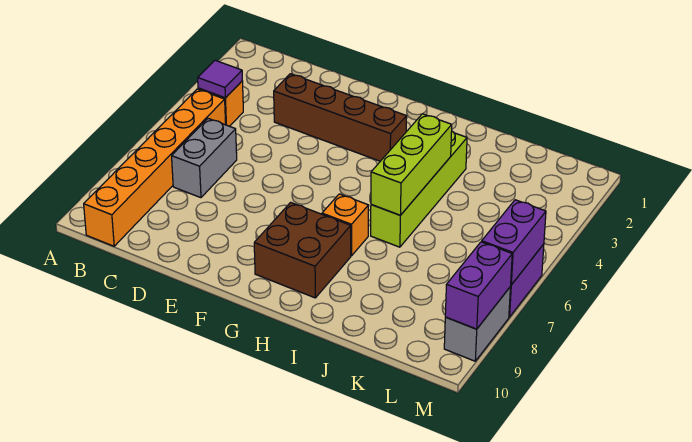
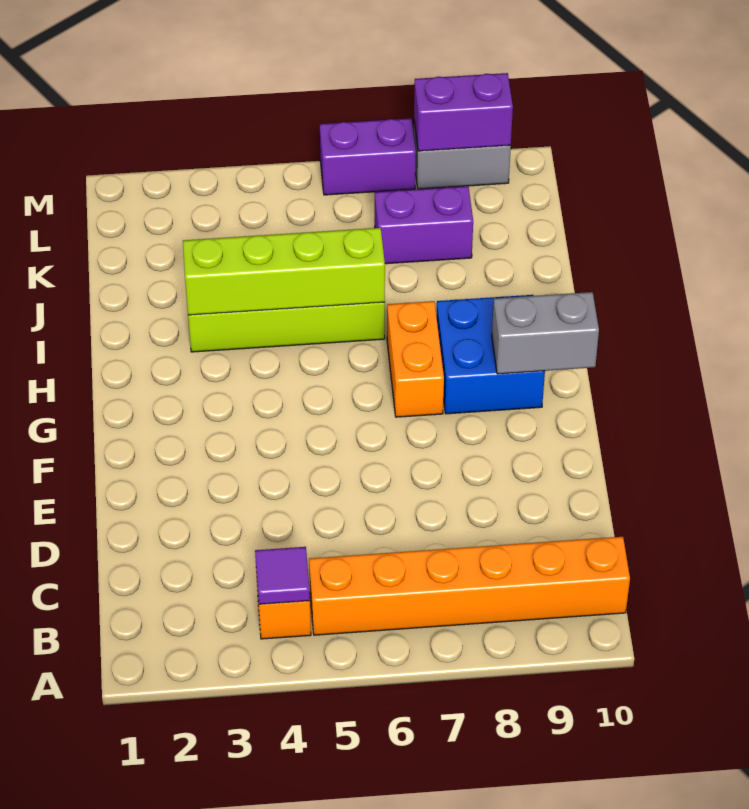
grey brick C6:C7 level 1 -> grey brick G9:G10 level 2
brown brick D3:G3 level 1 -> none
brown brick G8:H9 level 1 -> blue brick G8:H9 level 1
orange brick H7 level 1 -> orange brick G7:H7 level 1
lime brick I4:I6 level 2 -> lime brick I3:I6 level 2
purple brick M6:M7 level 2 -> purple brick K7:K8 level 1

